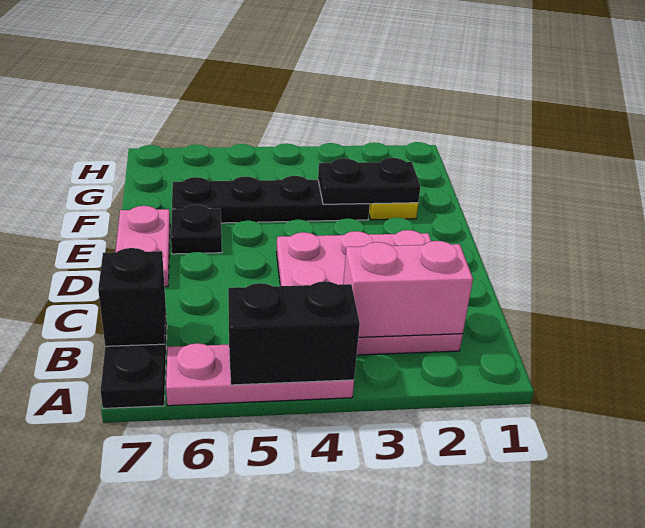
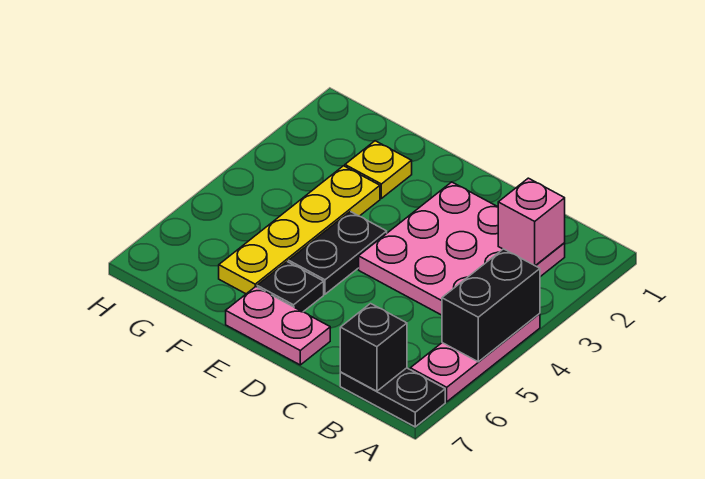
pink brick B2:B3 level 2 -> pink brick B2 level 2
black plate F2:F3 level 2 -> black plate E4:E5 level 1
black plate F3:F6 level 1 -> yellow plate F3:F6 level 1

